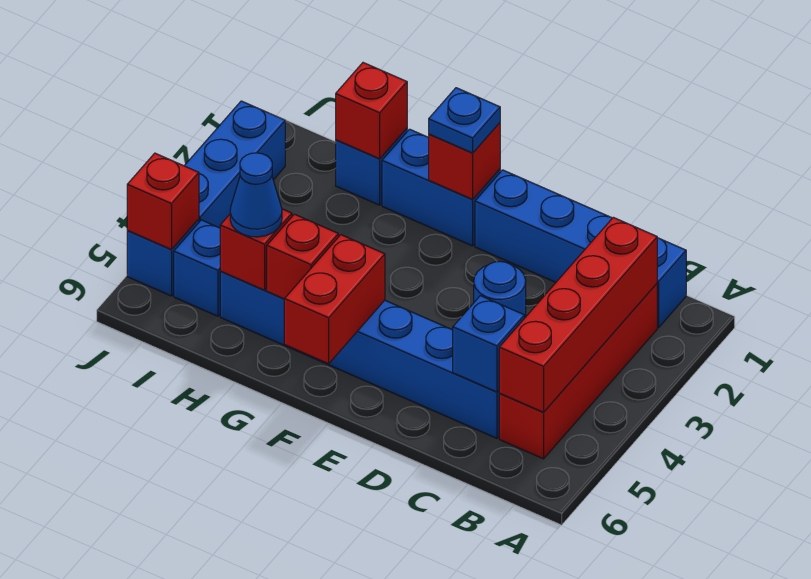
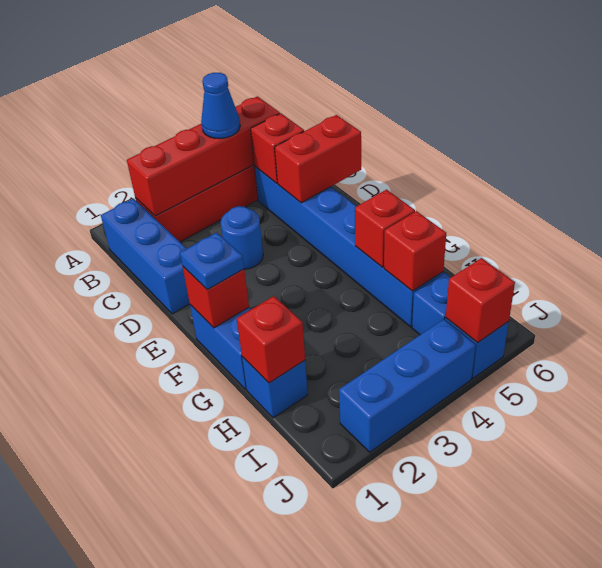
blue brick B1:E1 level 1 -> blue brick B1:D1 level 1
blue brick C5 level 2 -> red brick C5 level 2
red brick F5:F6 level 2 -> red brick D5:D6 level 2
blue cone H5 level 3 -> blue cone B4 level 3

